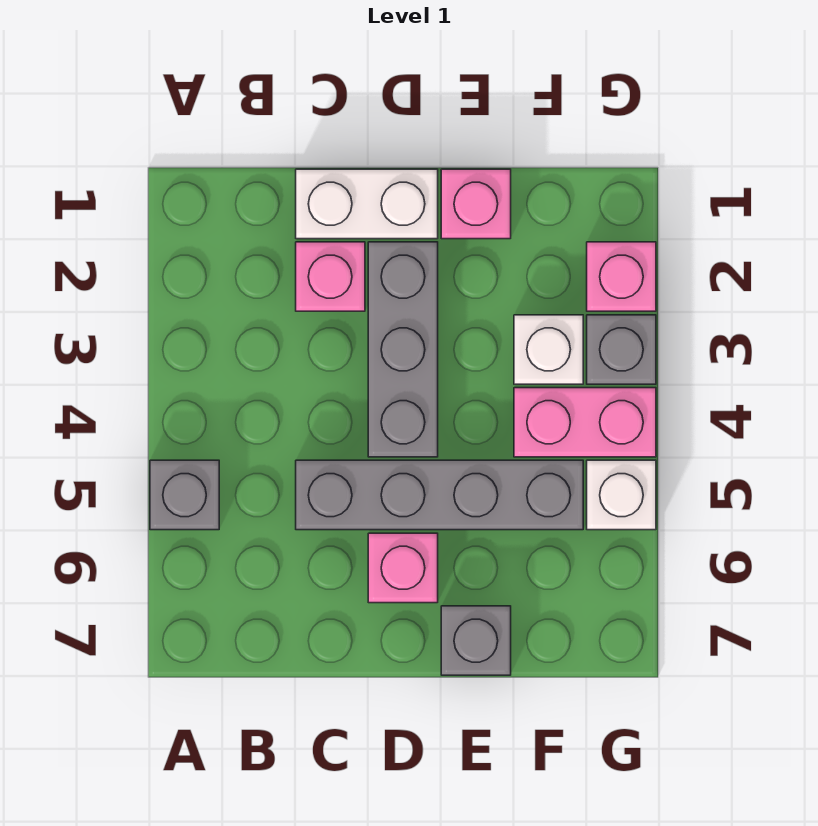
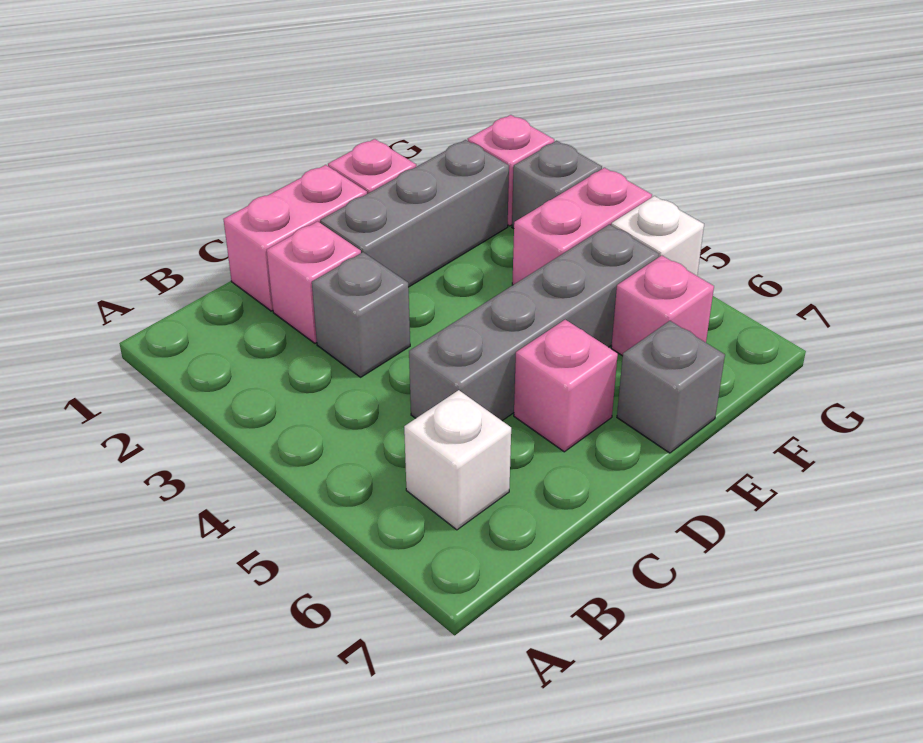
grey brick A5 level 1 -> grey brick C3 level 1
white brick C1:D1 level 1 -> pink brick C1:D1 level 1
grey brick D2:D4 level 1 -> grey brick D2:F2 level 1
white brick F3 level 1 -> white brick B6 level 1
none -> pink brick F6 level 1

